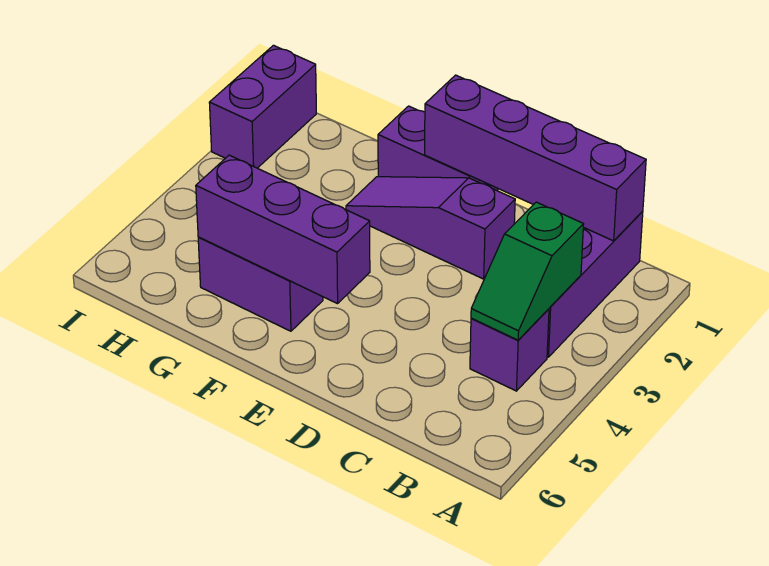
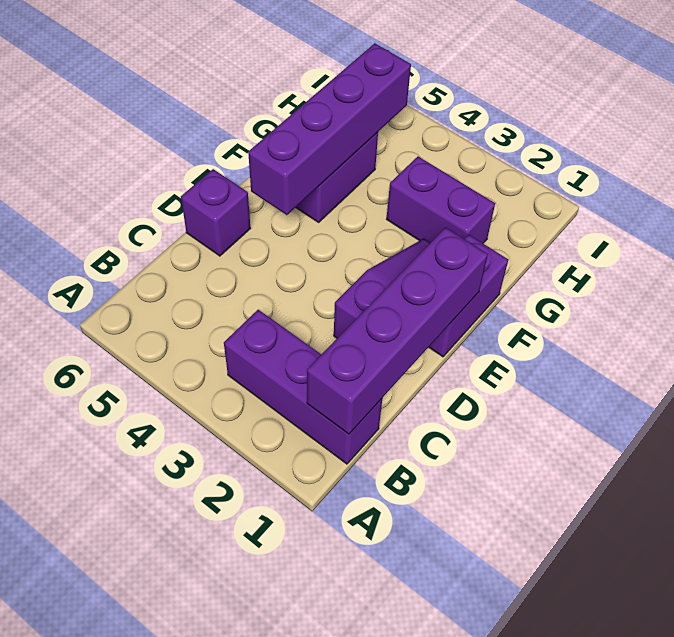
green slope B3:B4 level 2 top 3 -> none
purple brick B4 level 1 -> purple brick D6 level 1
purple brick E5:G5 level 2 -> purple brick E5:H5 level 2
purple brick I1:I2 level 1 -> purple brick G2:G3 level 1

